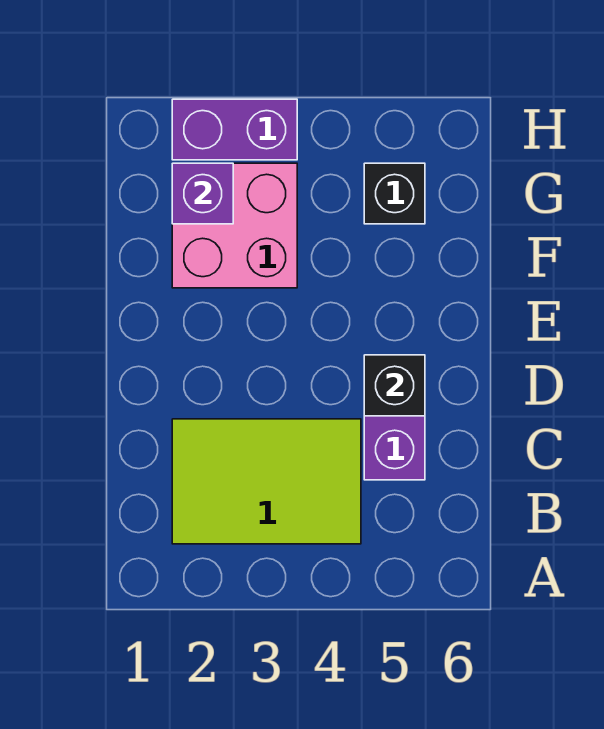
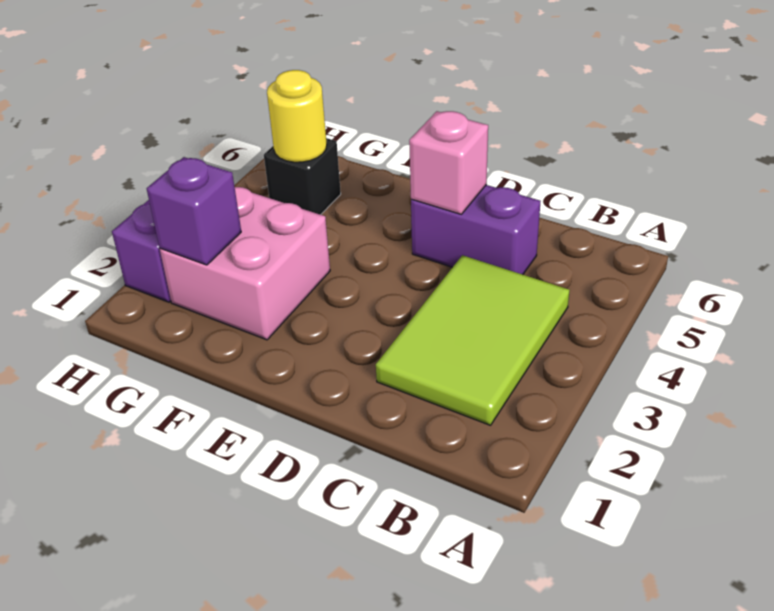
black brick D5 level 2 -> pink brick D5 level 2
none -> yellow round brick G5 level 2

